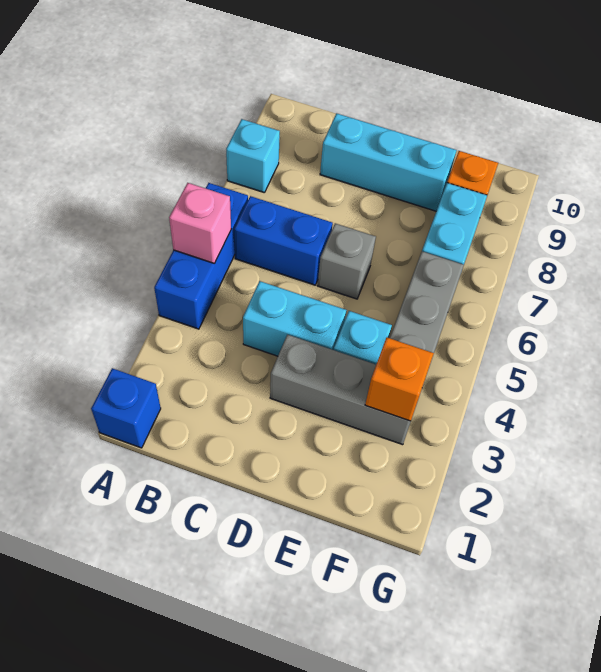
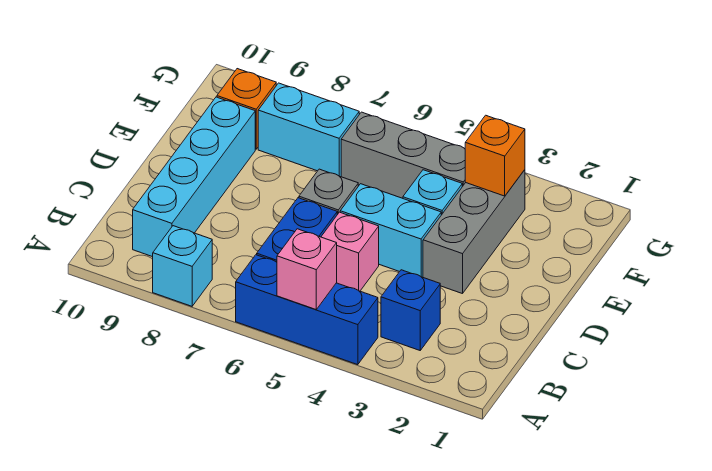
blue brick A1 level 1 -> blue brick B3 level 1
cyan brick C4:D4 level 1 -> cyan brick D4:D5 level 1
none -> pink brick C5 level 1
cyan brick C9:E9 level 1 -> cyan brick B9:E9 level 1

